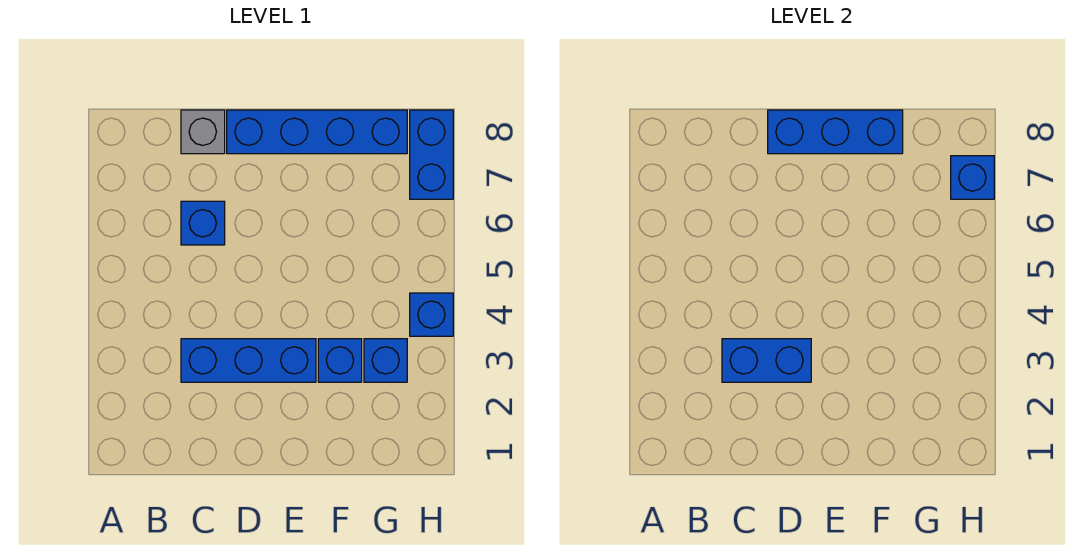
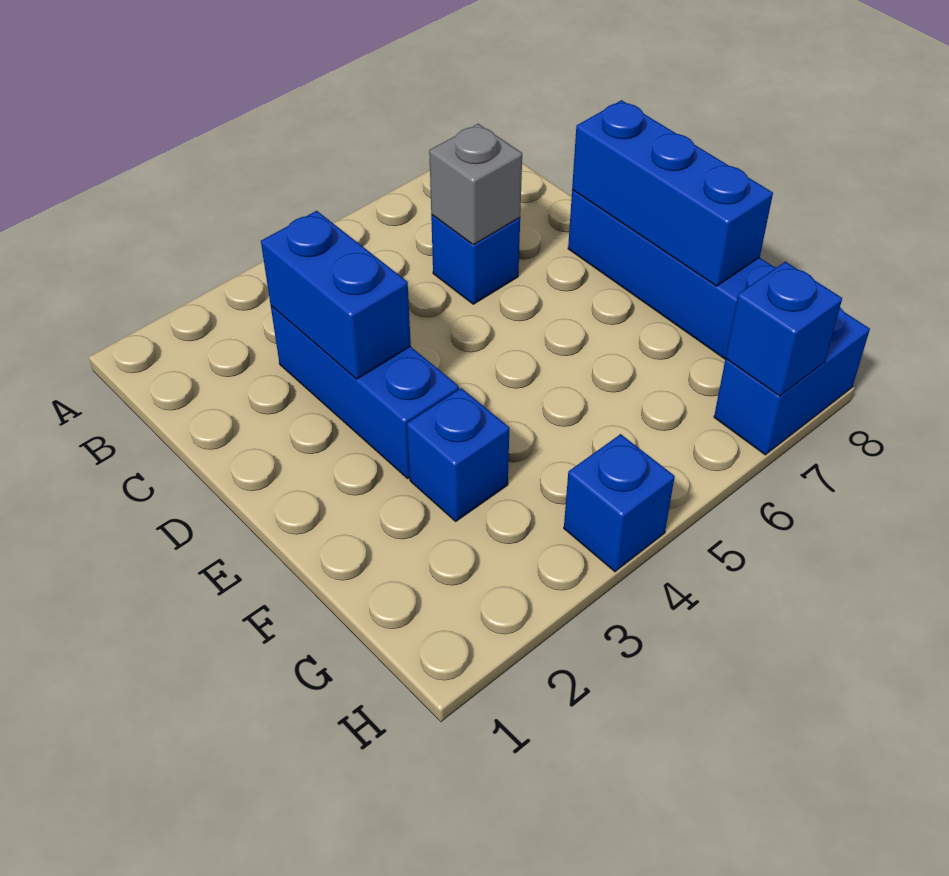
grey brick C8 level 1 -> grey brick C6 level 2
blue brick G3 level 1 -> none

